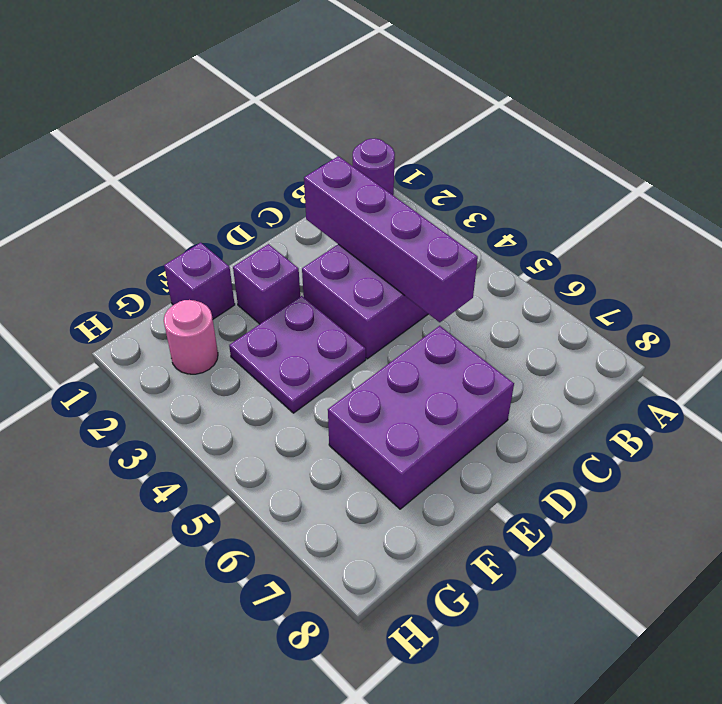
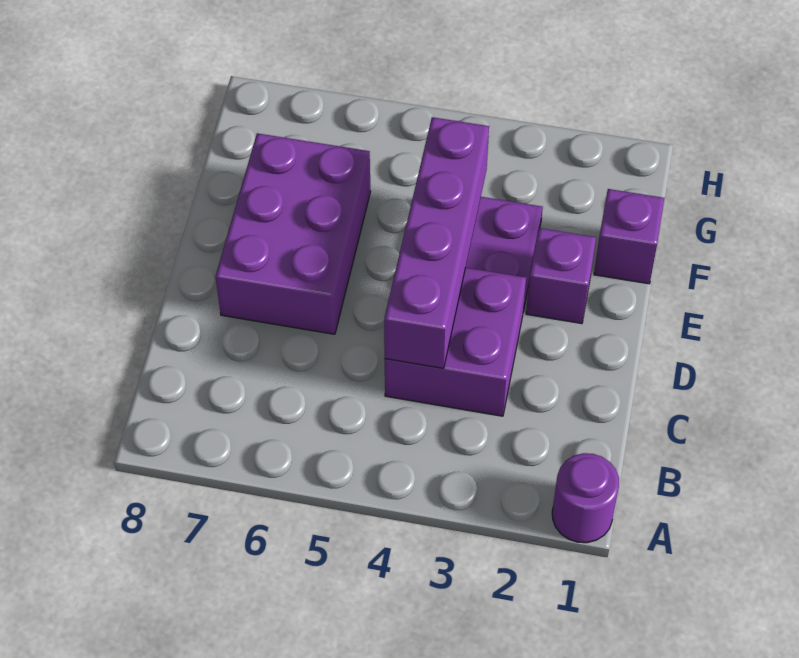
purple brick C2:C5 level 2 -> purple brick C4:F4 level 2
pink round brick G2 level 1 -> none

